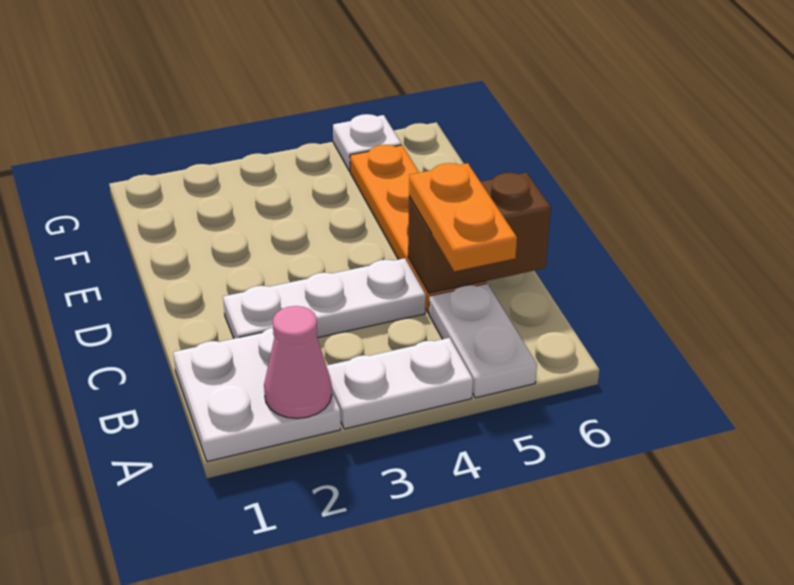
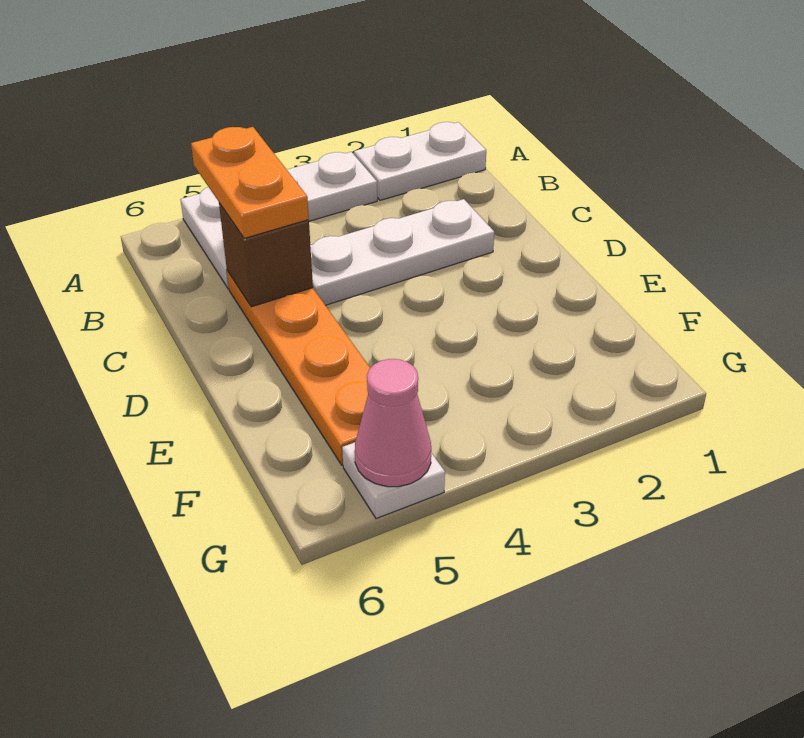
white plate A1:B2 level 1 -> white plate A1:A2 level 1
pink cone A2 level 2 -> pink cone G5 level 2
brown brick C5:C6 level 2 -> brown brick C5 level 2

